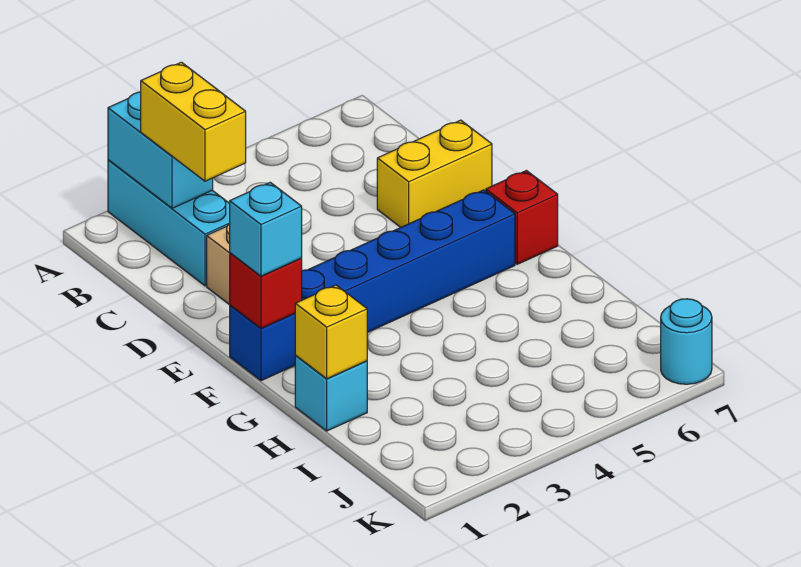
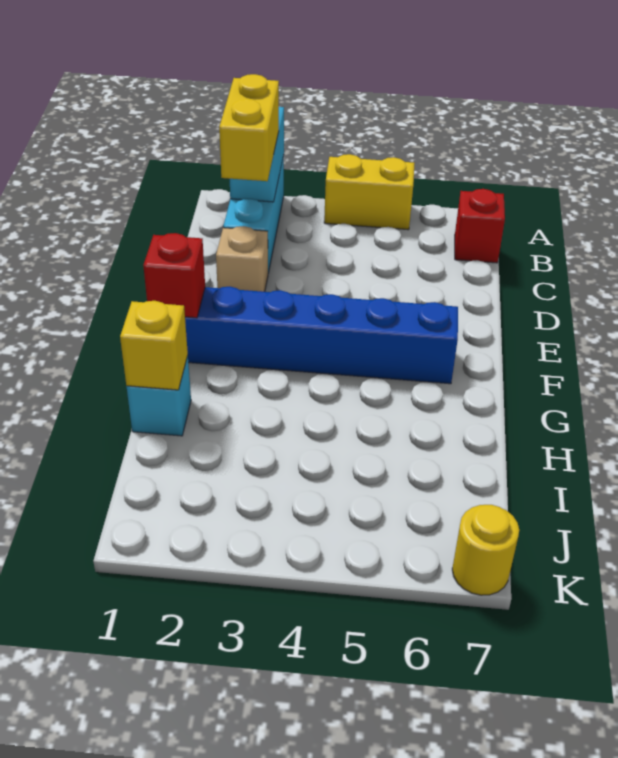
yellow brick D6:D7 level 1 -> yellow brick A4:A5 level 1
cyan brick F1 level 3 -> none
red brick F7 level 1 -> red brick B7 level 1
cyan round brick K7 level 1 -> yellow round brick K7 level 1

